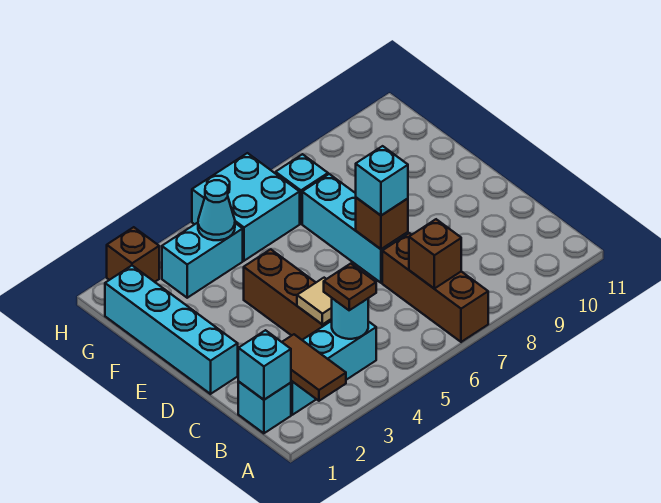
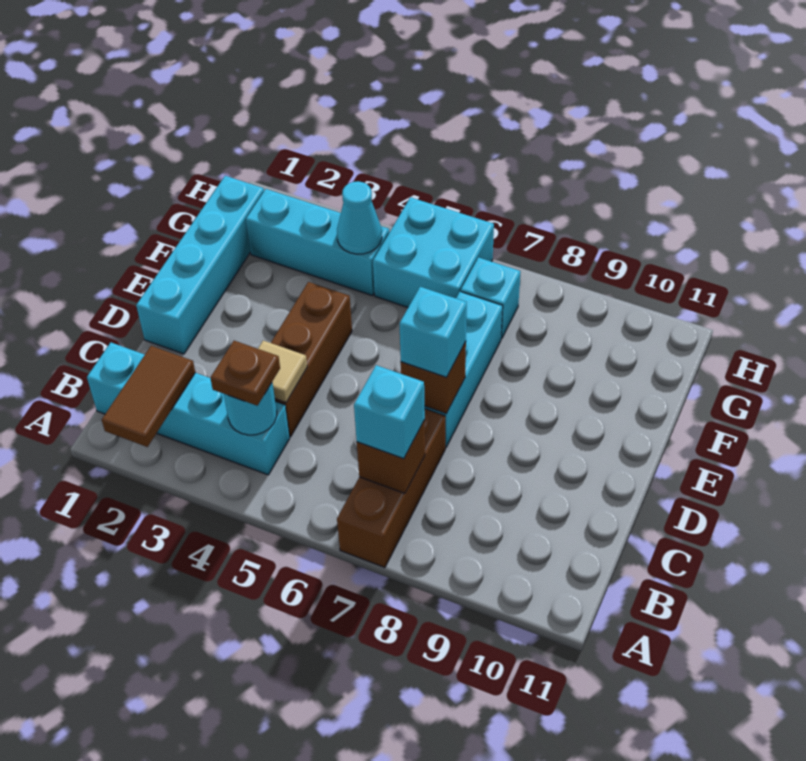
cyan brick B1 level 2 -> cyan brick B7 level 3
cyan brick G3:G4 level 1 -> cyan brick G2:G4 level 1
brown brick H2 level 1 -> none

